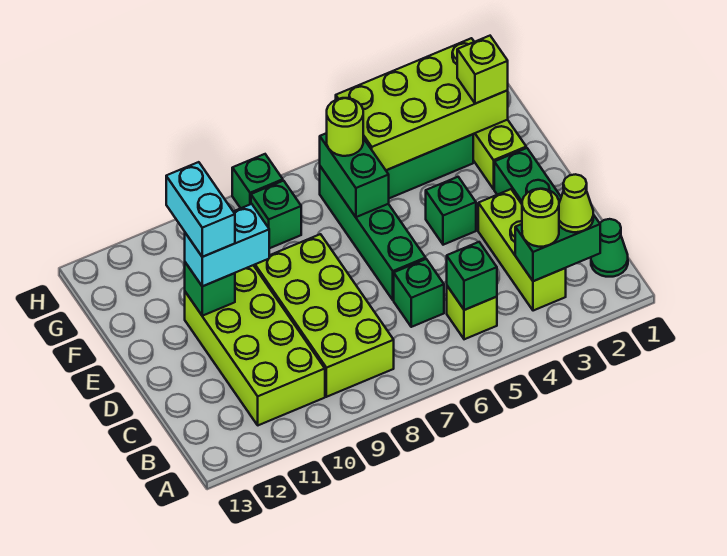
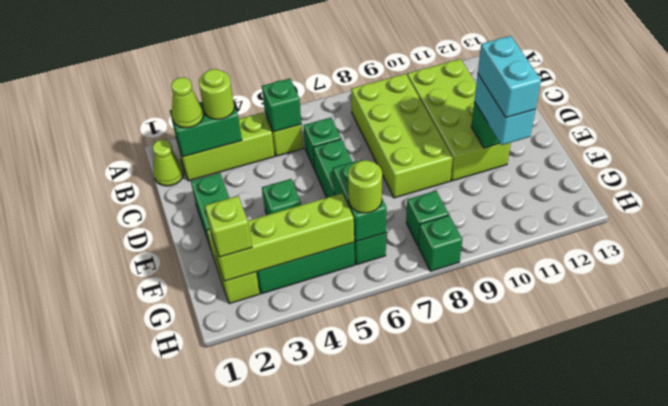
green cone B1 level 1 -> lime cone B1 level 1
lime brick B3:D3 level 1 -> lime brick B2:B4 level 1
cyan brick E10:E11 level 3 -> cyan brick E11:F11 level 3
lime brick G2:H5 level 2 -> lime brick G2:G5 level 2

